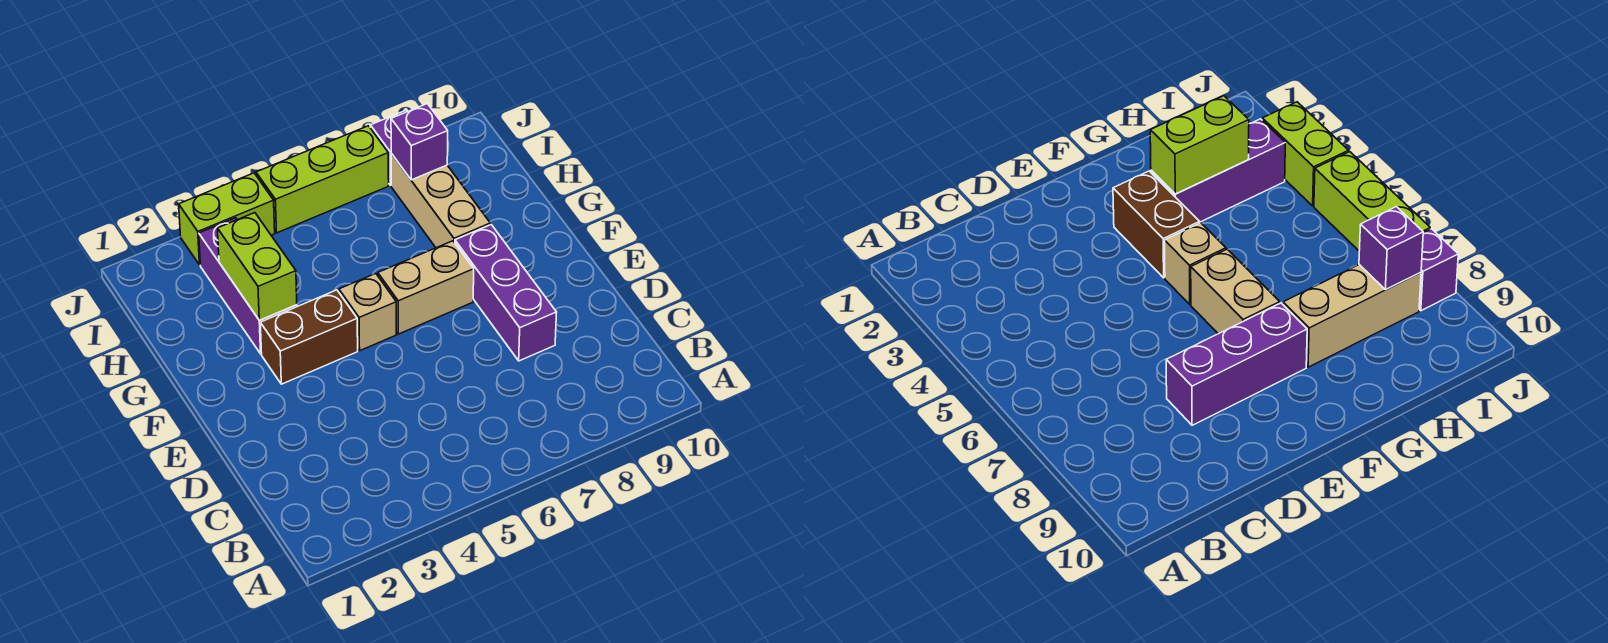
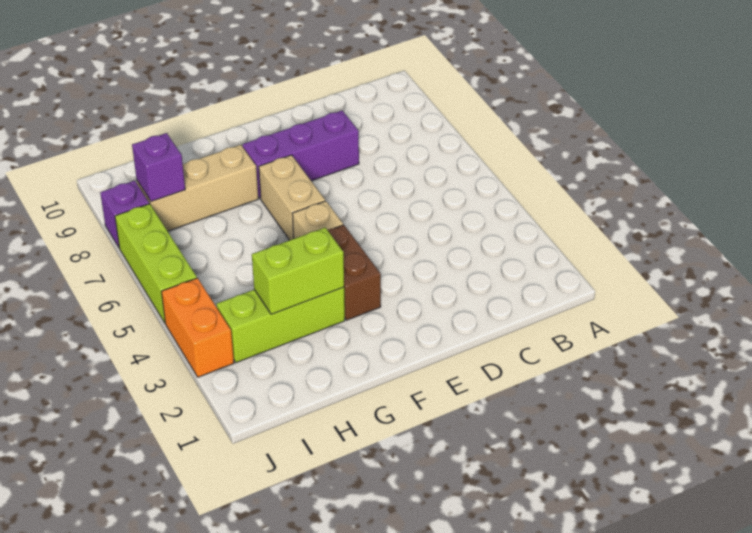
purple brick G3:I3 level 1 -> lime brick G3:I3 level 1
lime brick J3:J4 level 1 -> orange brick J3:J4 level 1

